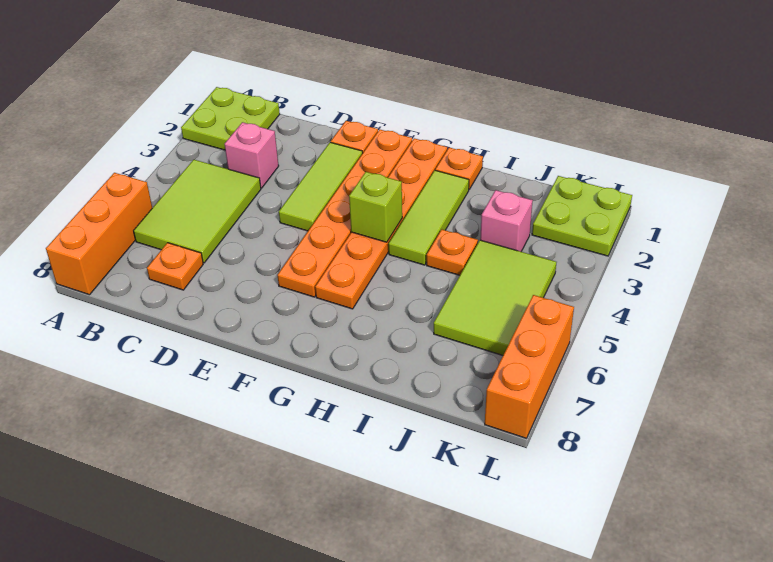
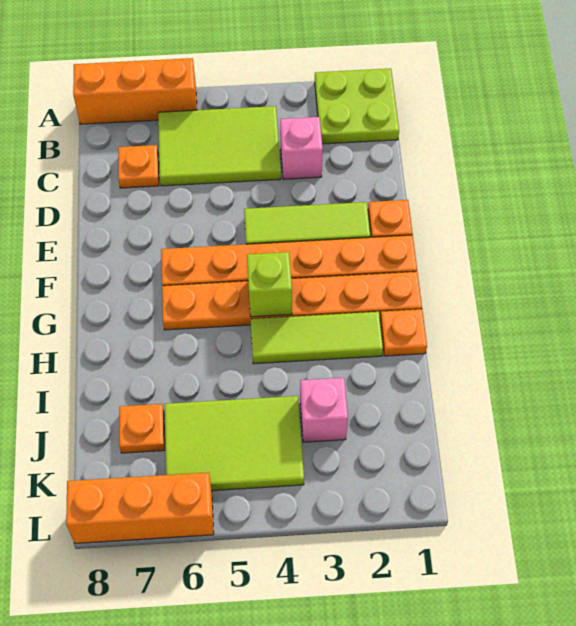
orange plate I4 level 1 -> orange plate J7 level 1
lime plate K1:L2 level 1 -> none

